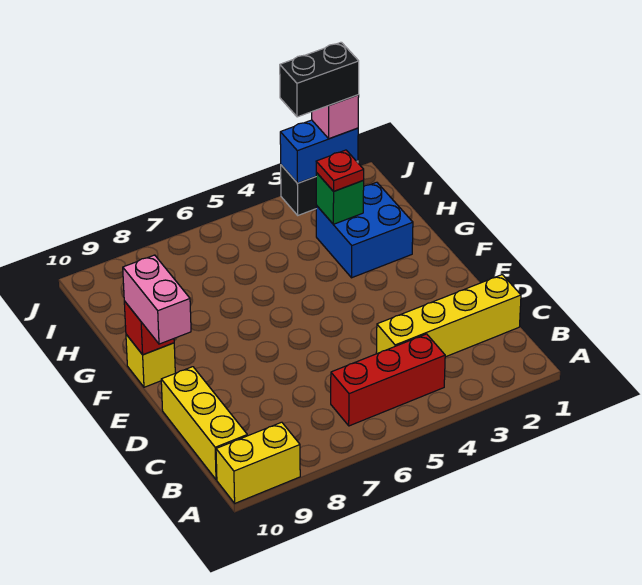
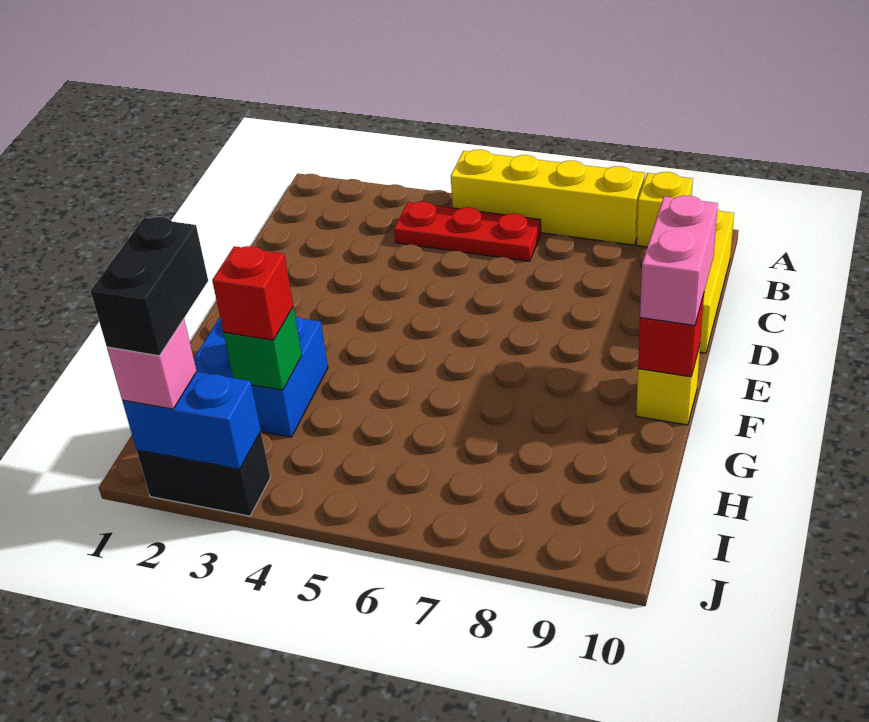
yellow brick A9:A10 level 1 -> yellow brick A9 level 1
red brick B4:B6 level 1 -> red plate B4:B6 level 1
yellow brick C1:C4 level 1 -> yellow brick A5:A8 level 1
red plate H3 level 3 -> red brick H3 level 3
black brick J2:J3 level 4 -> black brick I2:J2 level 4

